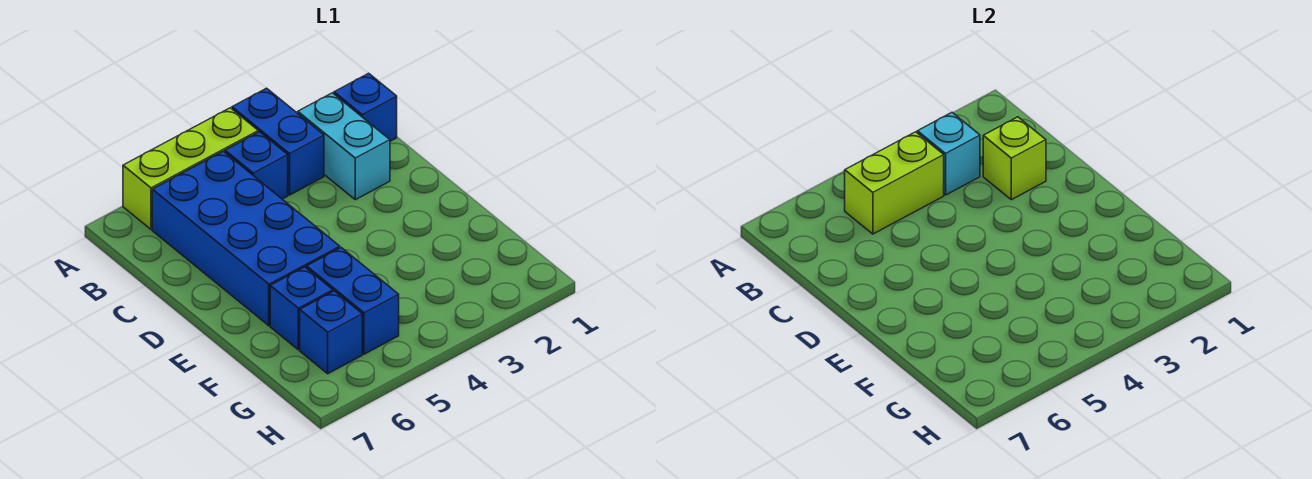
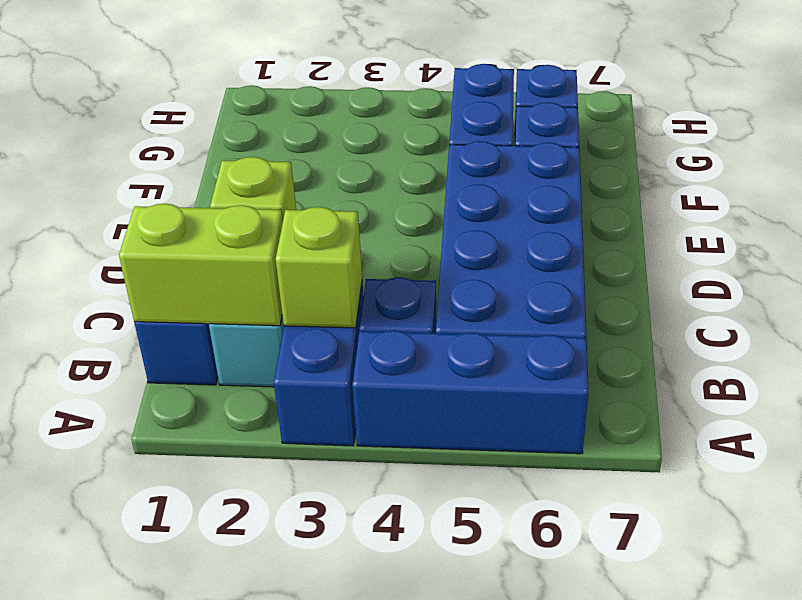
lime brick A4:A6 level 1 -> blue brick A4:A6 level 1
cyan brick B3 level 2 -> lime brick B3 level 2
lime brick B4:B5 level 2 -> lime brick B1:B2 level 2

